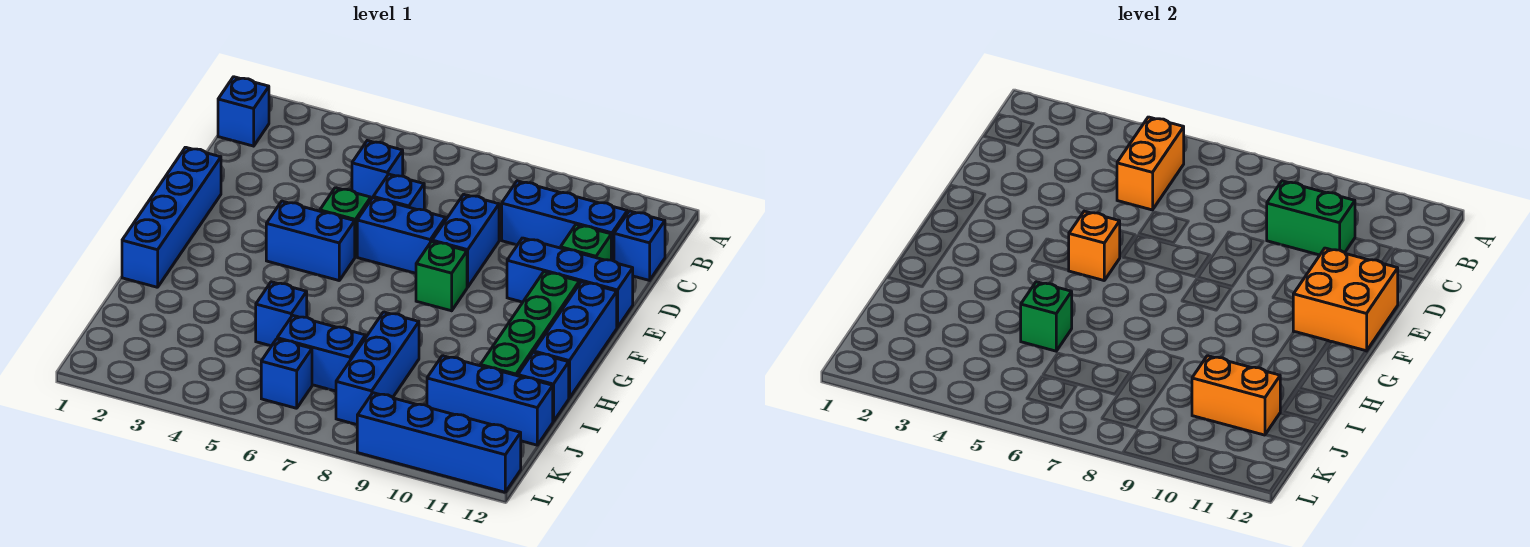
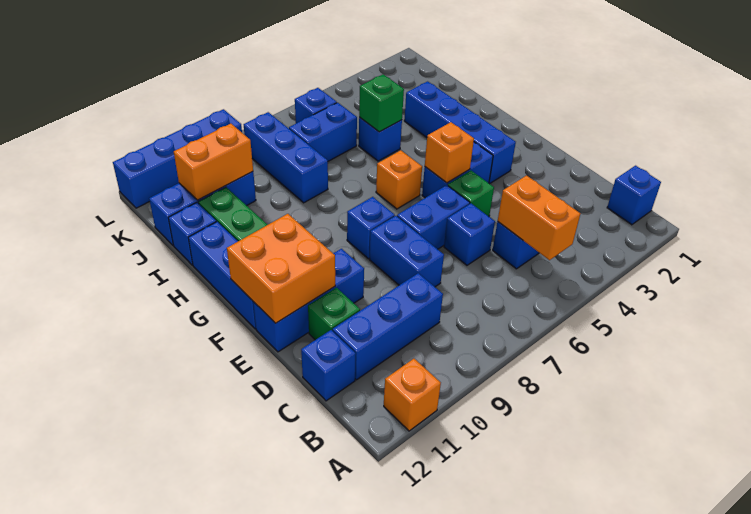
none -> orange brick A11 level 1
green brick C9:C10 level 2 -> none
blue brick E1:H1 level 1 -> blue brick F3:I3 level 1
green brick F8 level 1 -> blue brick F8 level 1
none -> orange brick G6 level 1

